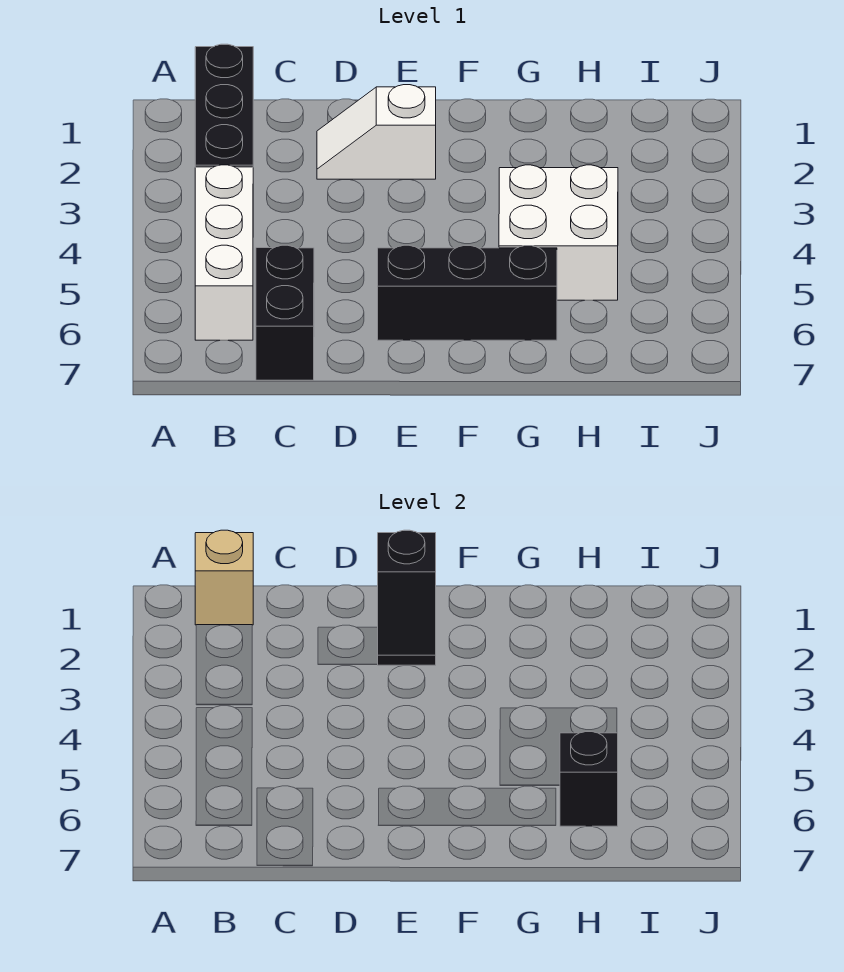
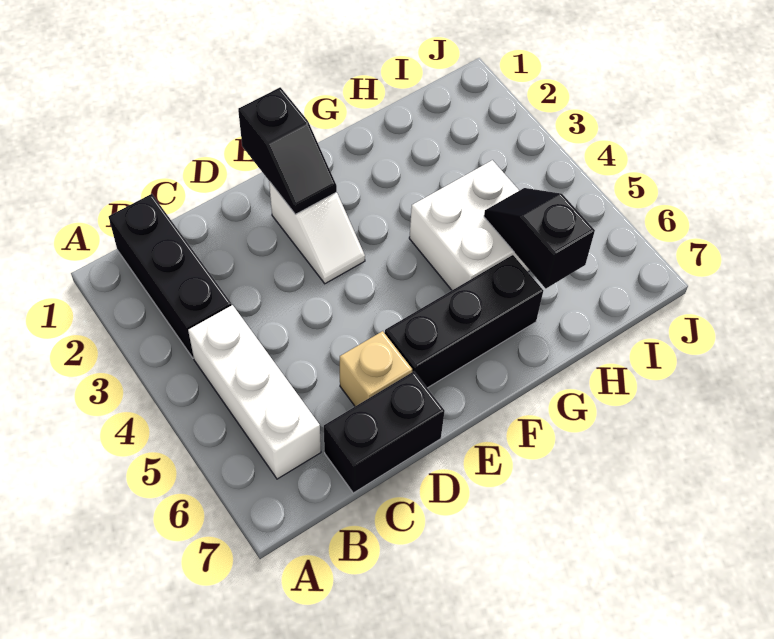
tan brick B1 level 2 -> tan brick D6 level 1
black brick C6:C7 level 1 -> black brick C7:D7 level 1
white slope D2:E2 level 1 top E -> white slope E2:E3 level 1 top 2

